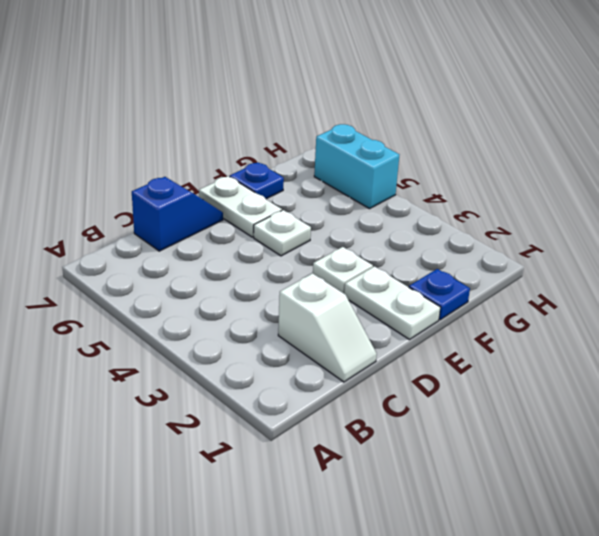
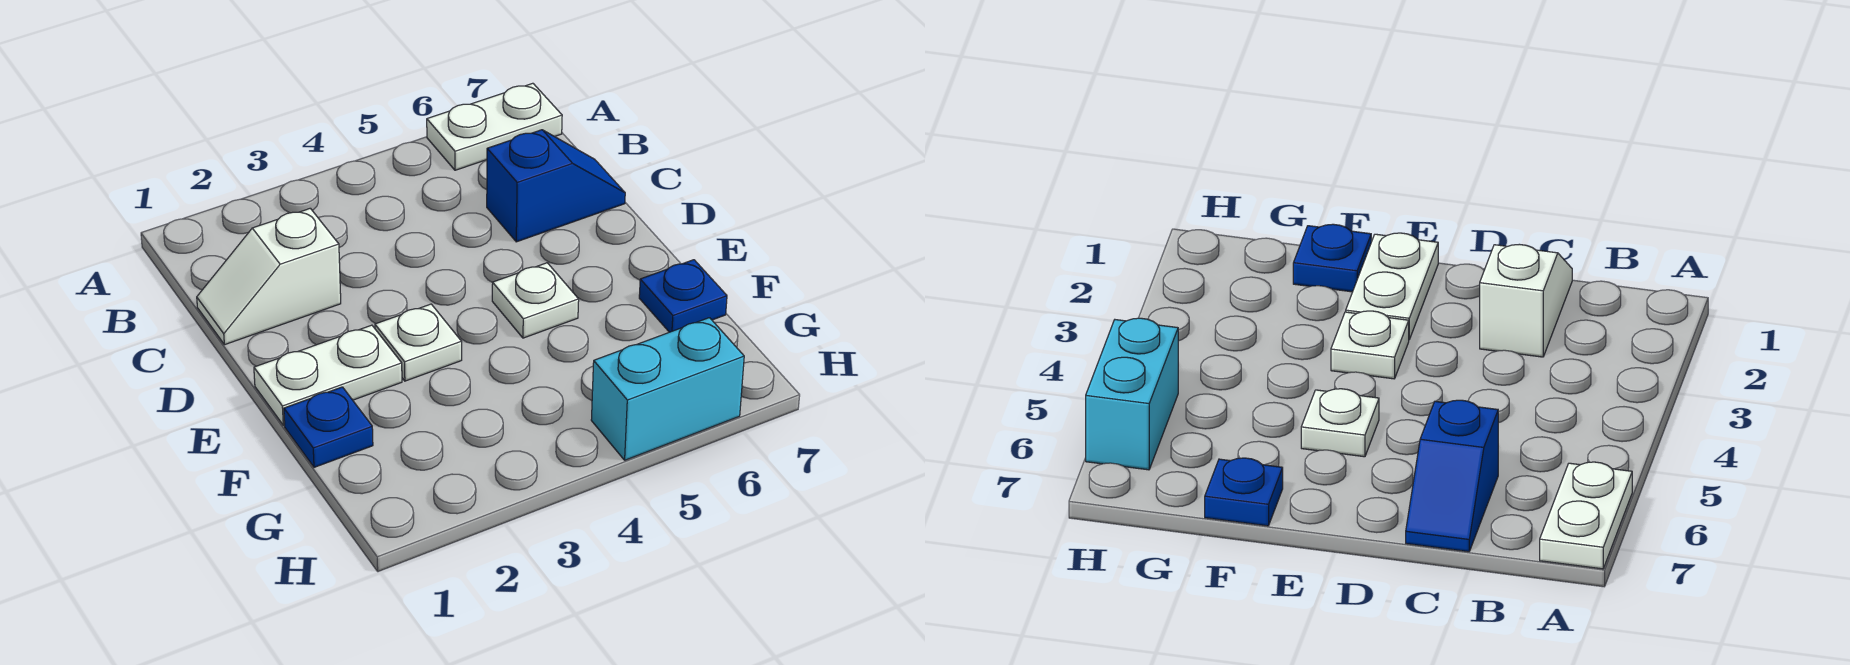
blue slope C7:D7 level 1 top C -> blue slope C6:C7 level 1 top 6
white plate E6:E7 level 1 -> white plate A6:A7 level 1

